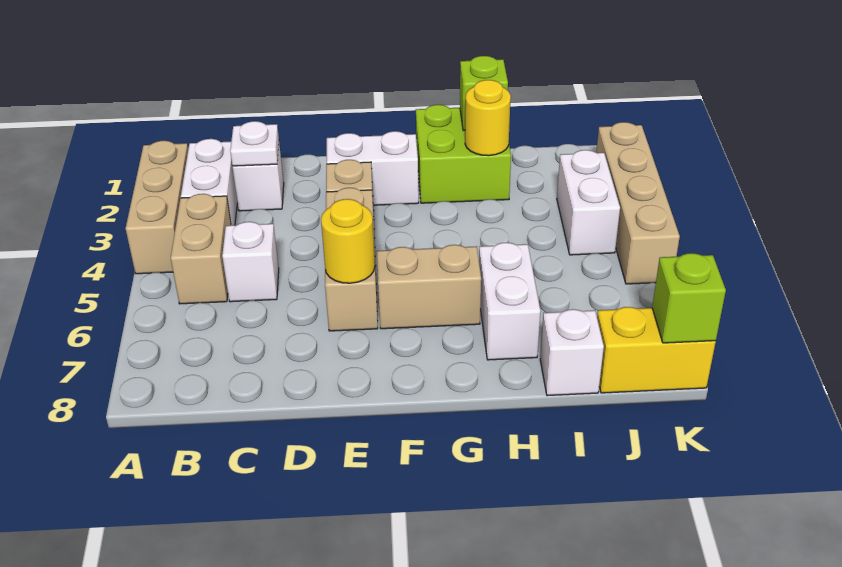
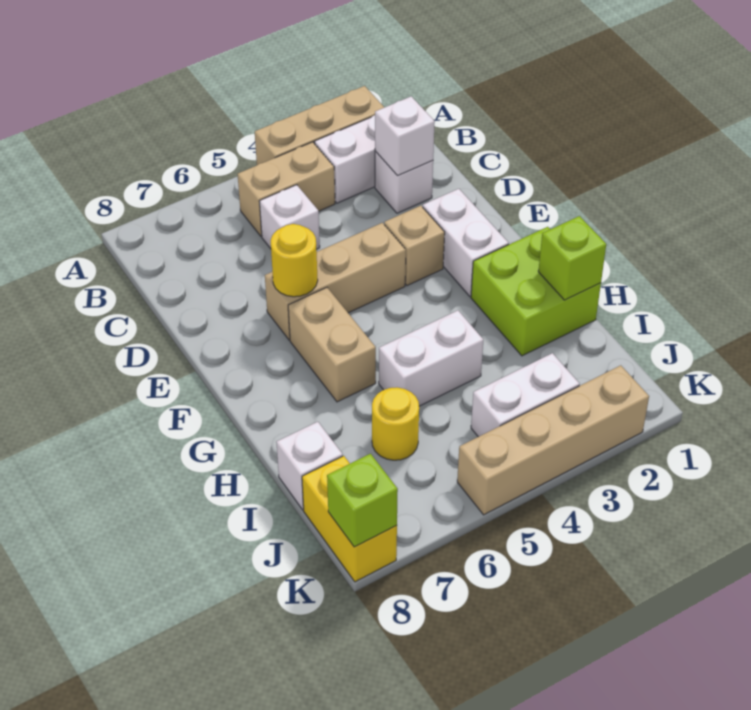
white plate C2 level 2 -> white brick C2 level 2
yellow round brick H2 level 2 -> yellow round brick I6 level 1
white brick H6:H7 level 1 -> white brick H4:H5 level 1

